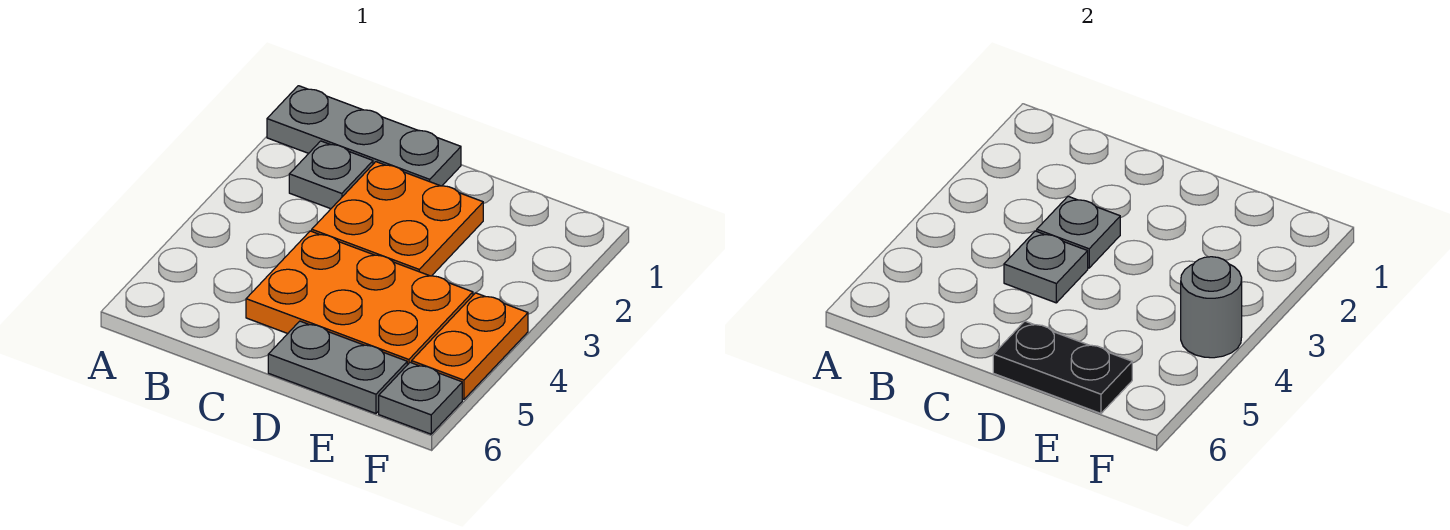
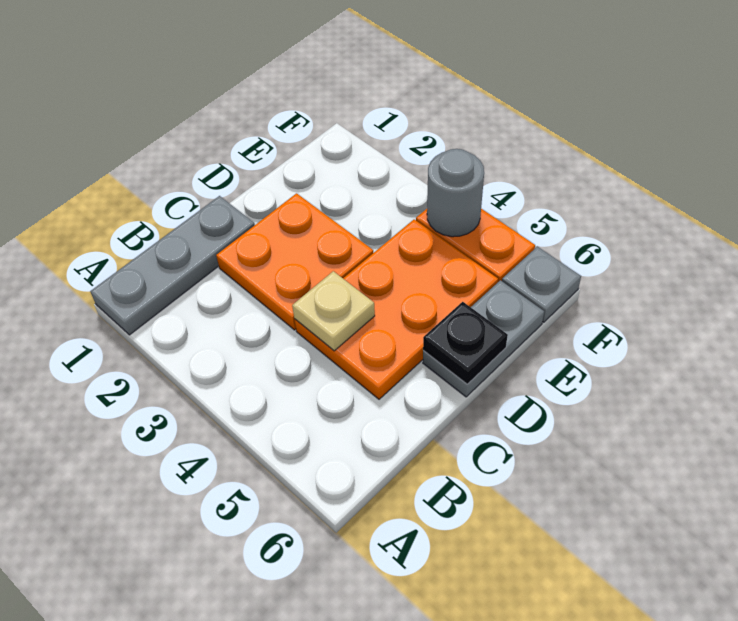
grey plate B2 level 1 -> none
grey plate C3 level 2 -> none
grey plate C4 level 2 -> tan plate C4 level 2
black plate D6:E6 level 2 -> black plate D6 level 2

